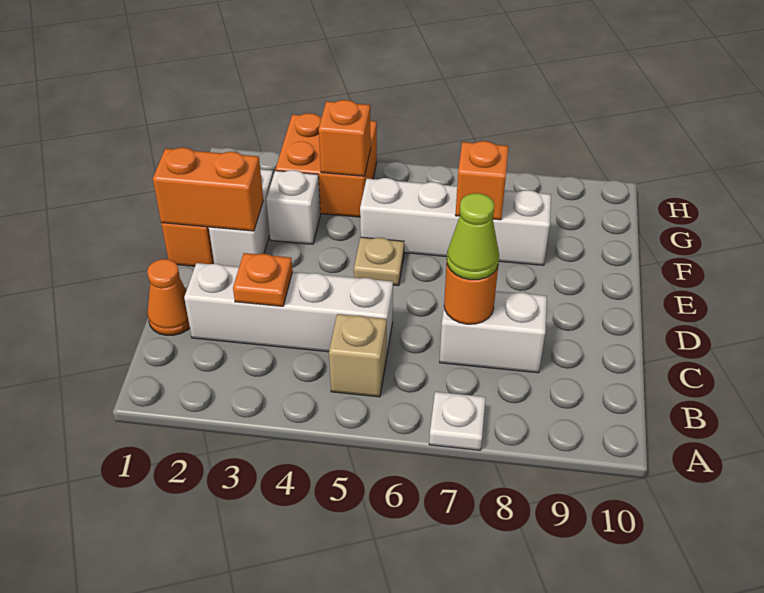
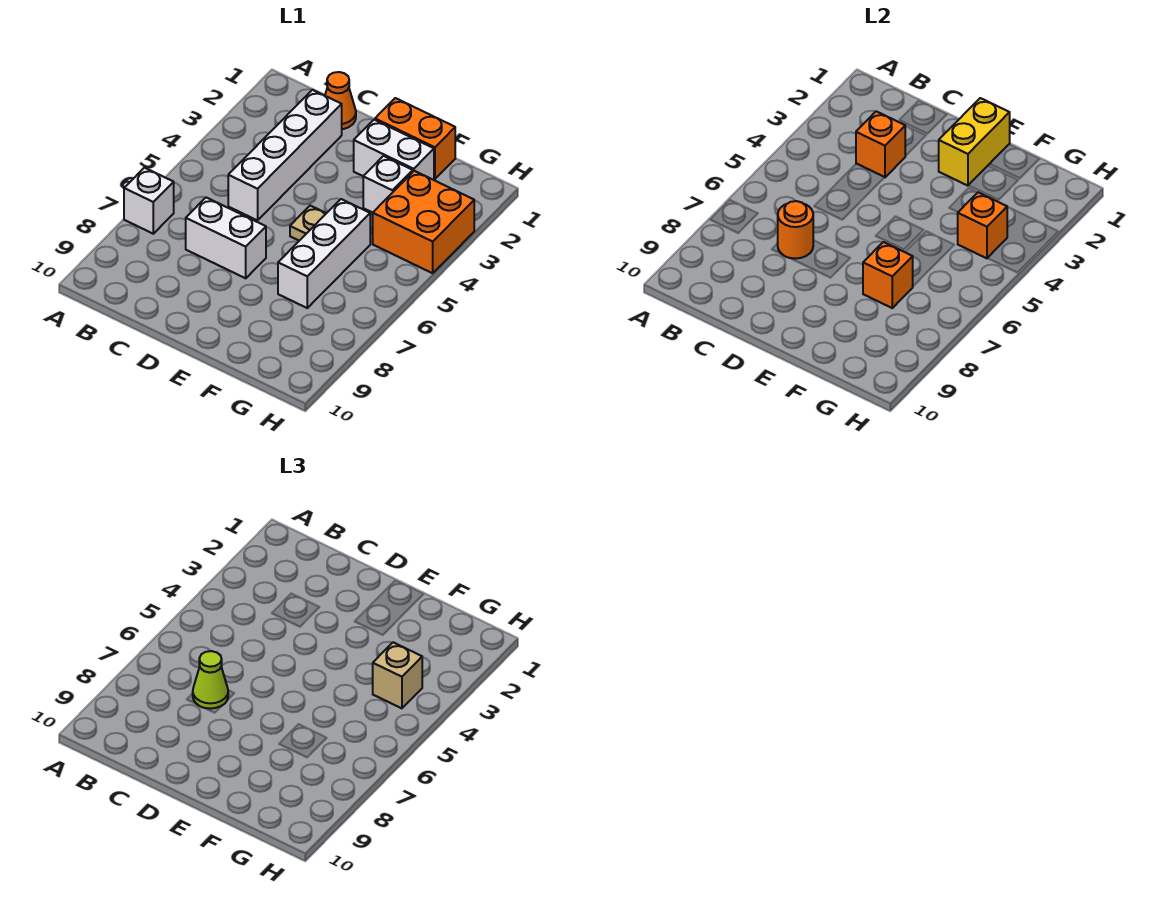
white plate A7 level 1 -> white brick A7 level 1
tan brick B5 level 1 -> tan brick G4 level 3
orange plate C3 level 2 -> orange brick C3 level 2
white brick C7:C8 level 1 -> white brick C7:D7 level 1
orange brick E1:E2 level 2 -> yellow brick E1:E2 level 2
white brick F5:F8 level 1 -> white brick F5:F7 level 1

